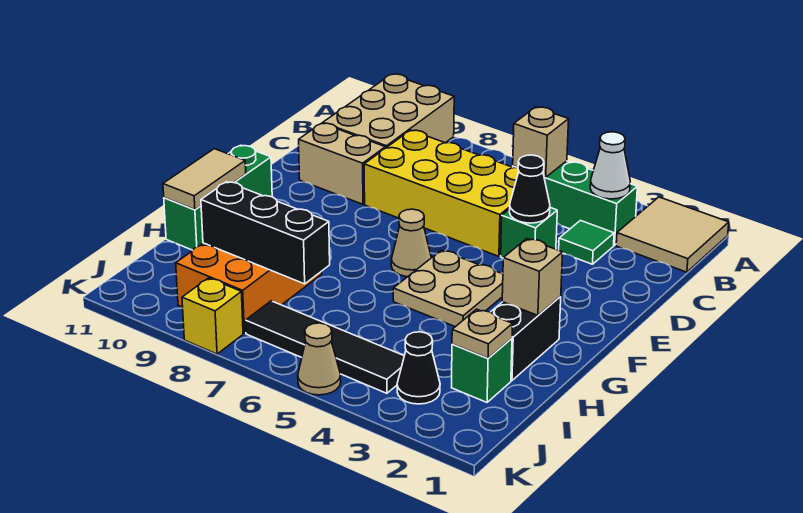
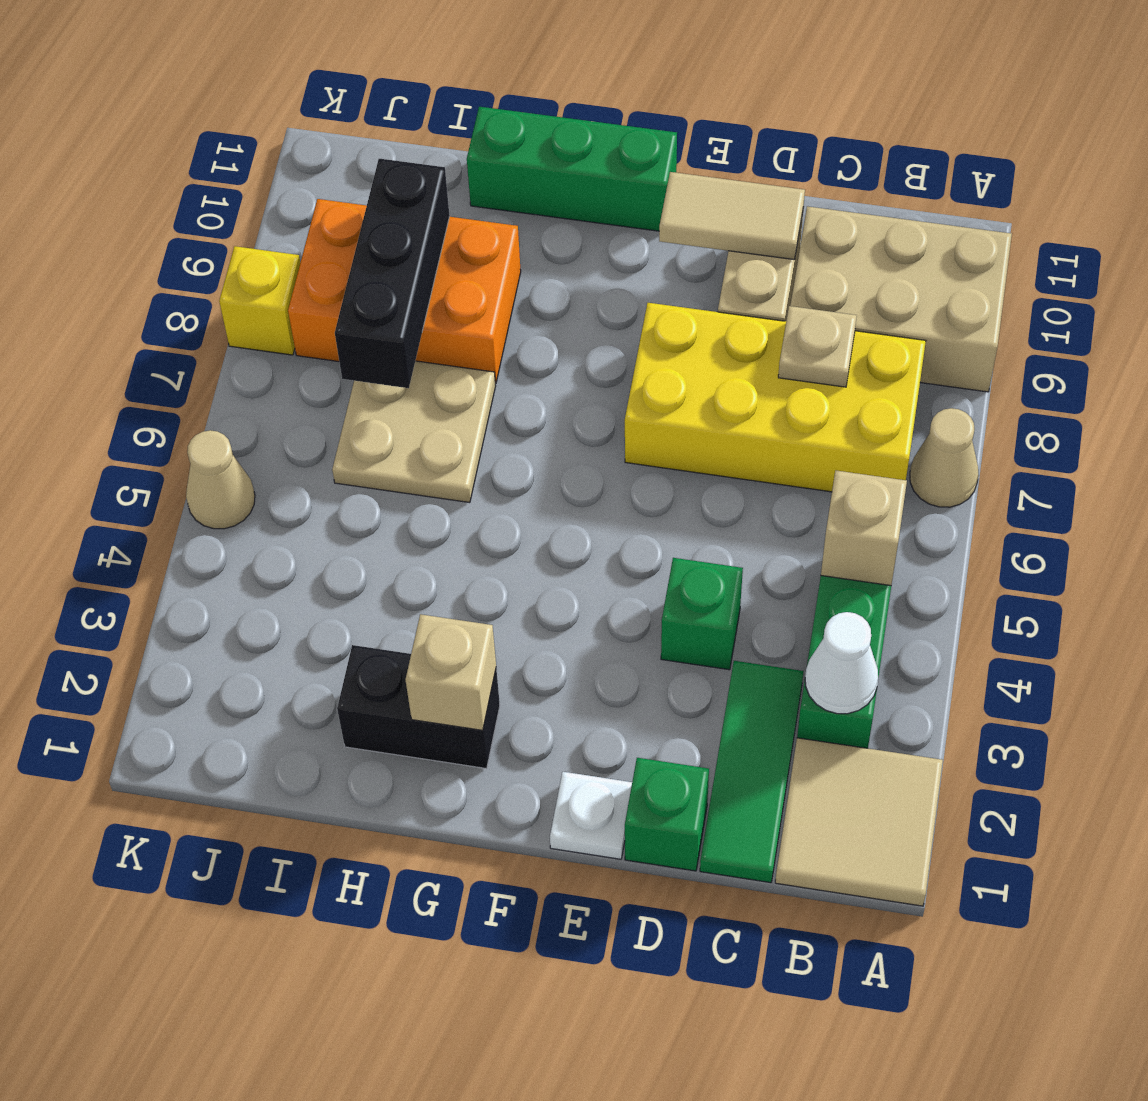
green tile C3 level 1 -> green tile C1:C3 level 1
yellow brick C5:D8 level 1 -> yellow brick B7:E8 level 1
black cone D4 level 2 -> none
none -> white plate E1 level 1
tan plate F4:G5 level 1 -> tan plate H6:I7 level 1
tan cone F6 level 1 -> tan cone A7 level 1
tan tile G11:H11 level 2 -> tan tile D10:E10 level 2
green brick I2 level 1 -> green brick D1 level 1
tan plate I2 level 2 -> tan plate C8 level 2
black cone J3 level 1 -> none
black tile J4:J7 level 1 -> none

